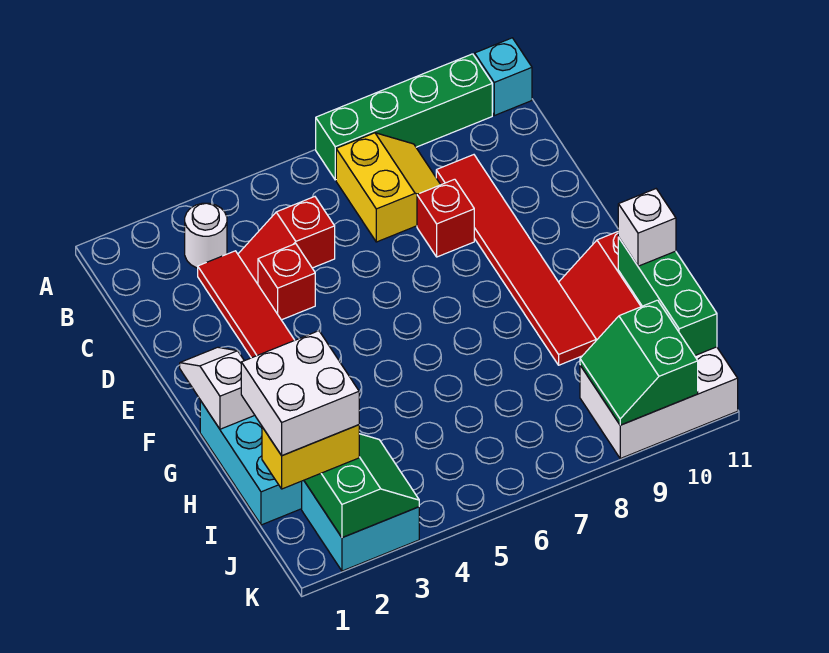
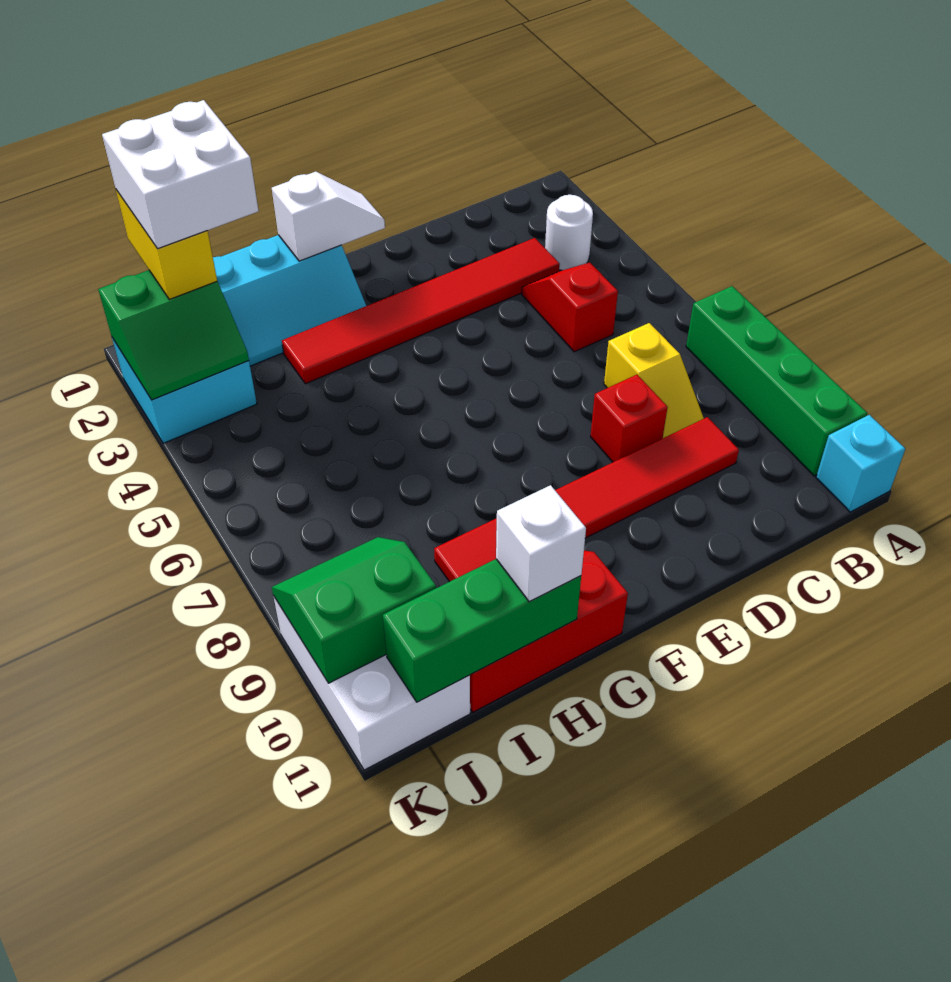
yellow slope B7:C8 level 1 top 7 -> yellow slope C7:C8 level 1 top 7
red brick D4 level 1 -> none

